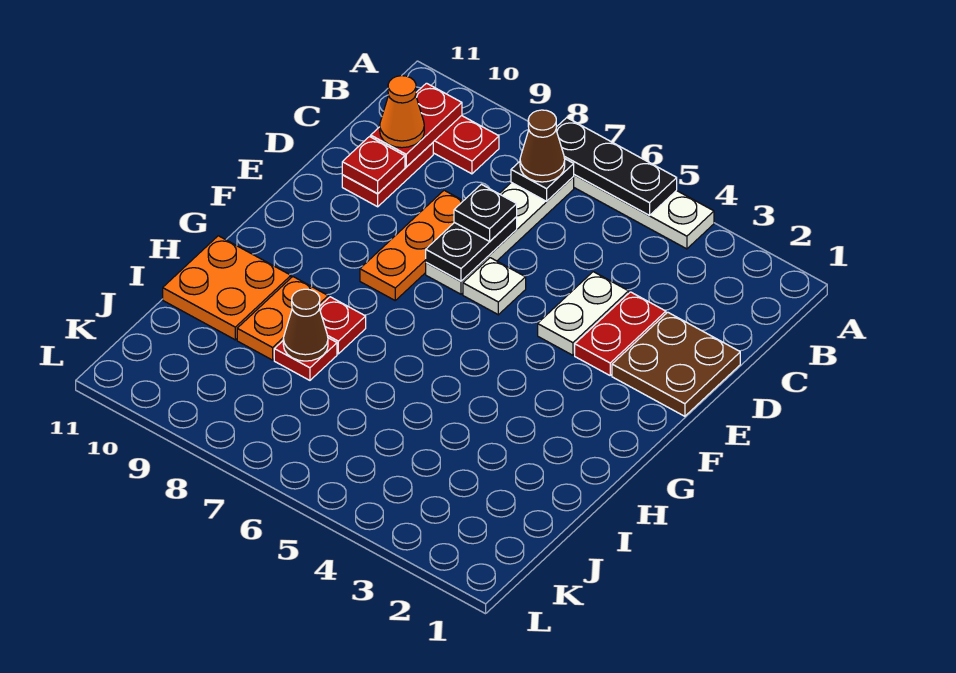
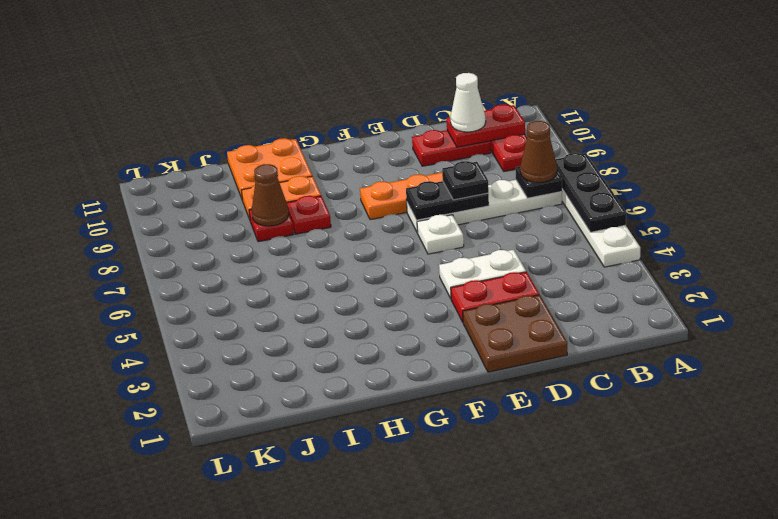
orange cone C10 level 3 -> white cone C10 level 3
red plate D10 level 2 -> none

